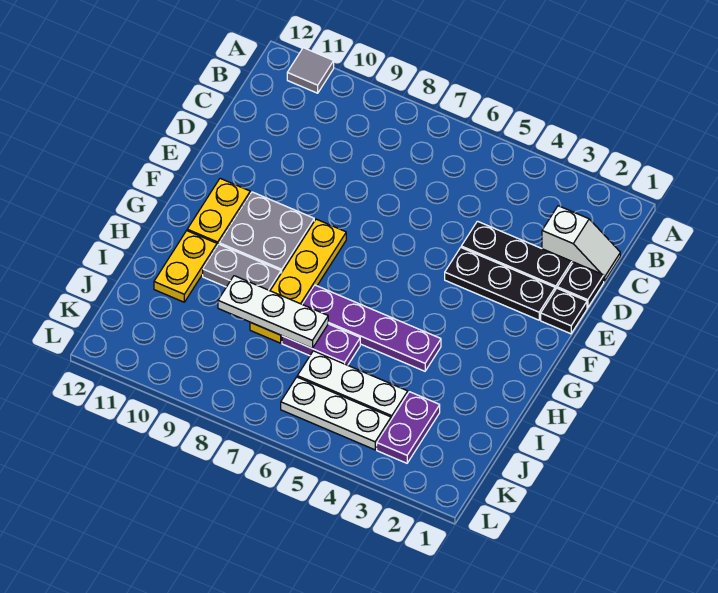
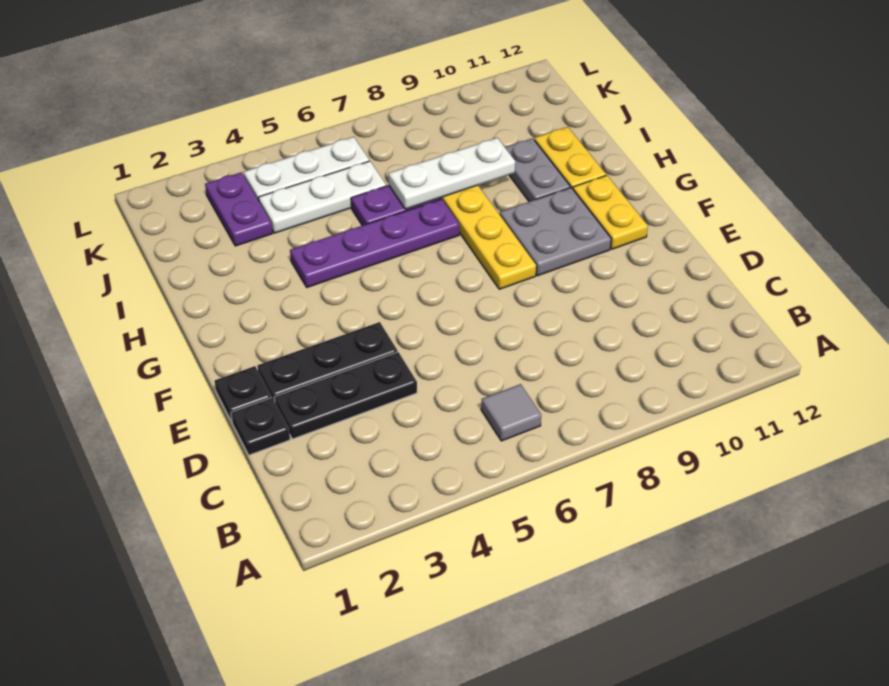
grey tile A11 level 1 -> grey tile B6 level 1
white slope C1:C2 level 1 top 2 -> none
grey plate H9:H10 level 1 -> grey plate H10:I10 level 1

